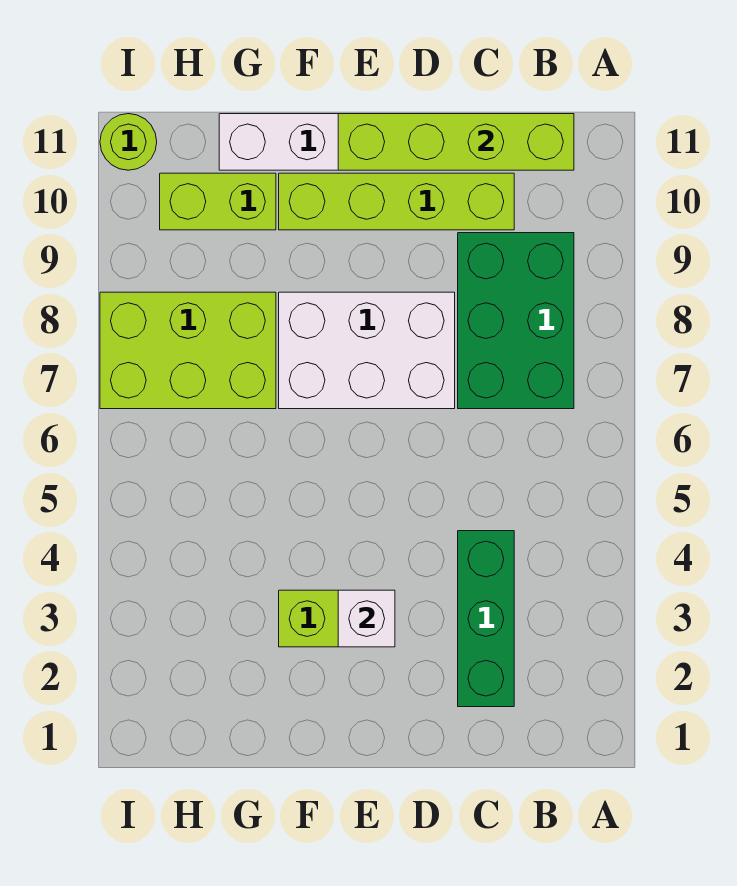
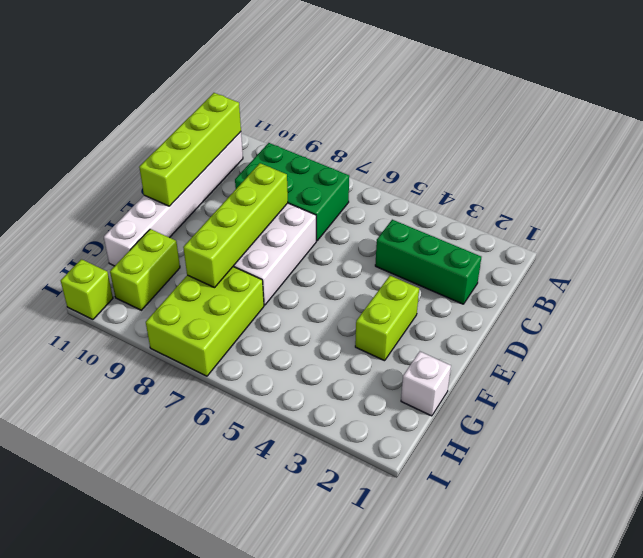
lime brick C10:F10 level 1 -> lime brick D8:G8 level 2
white brick E3 level 2 -> white brick G1 level 1
lime round brick I11 level 1 -> lime brick I11 level 1

